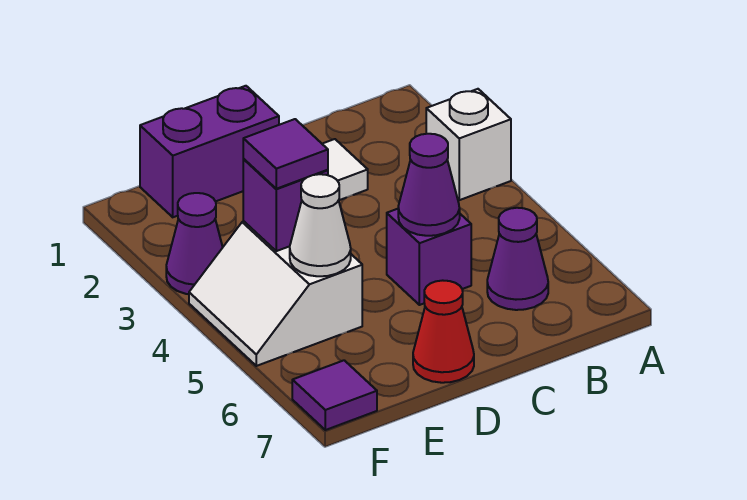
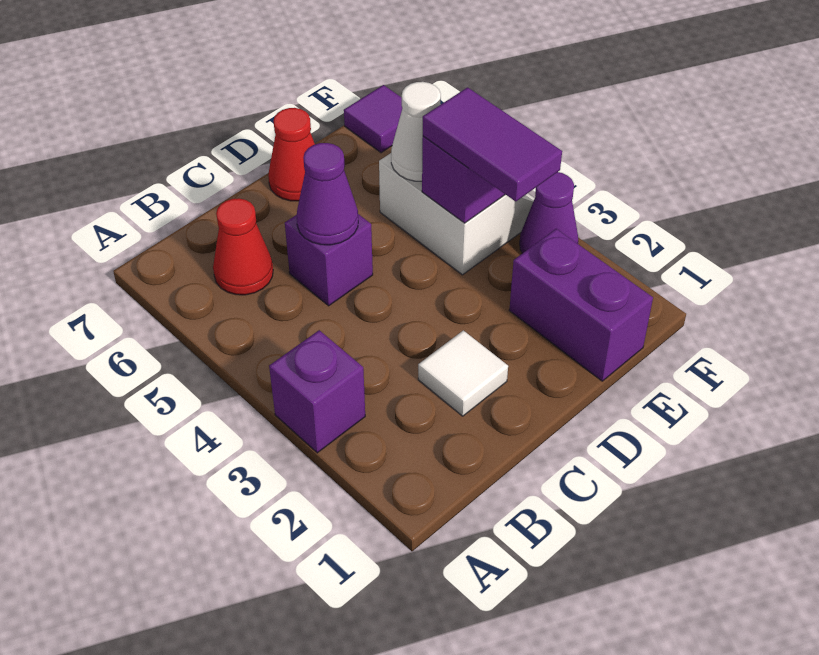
white brick A3 level 1 -> purple brick A3 level 1
purple cone B6 level 1 -> red cone B6 level 1
purple brick D1:E1 level 1 -> purple brick E1:E2 level 1
purple tile E4 level 3 -> purple tile E3:E4 level 3

